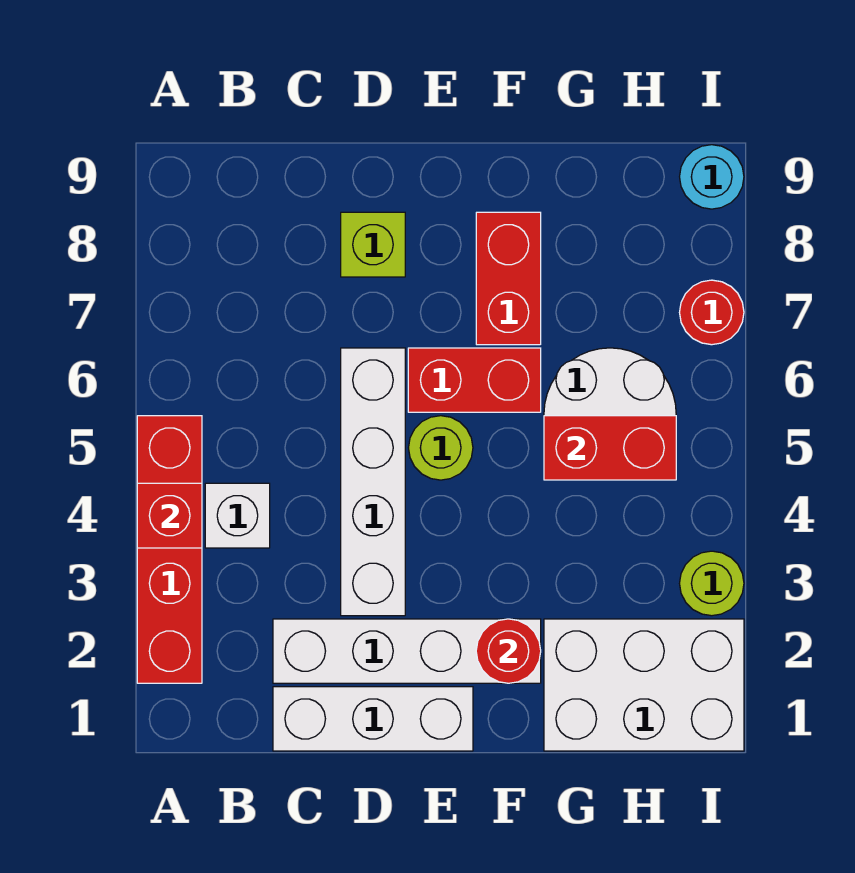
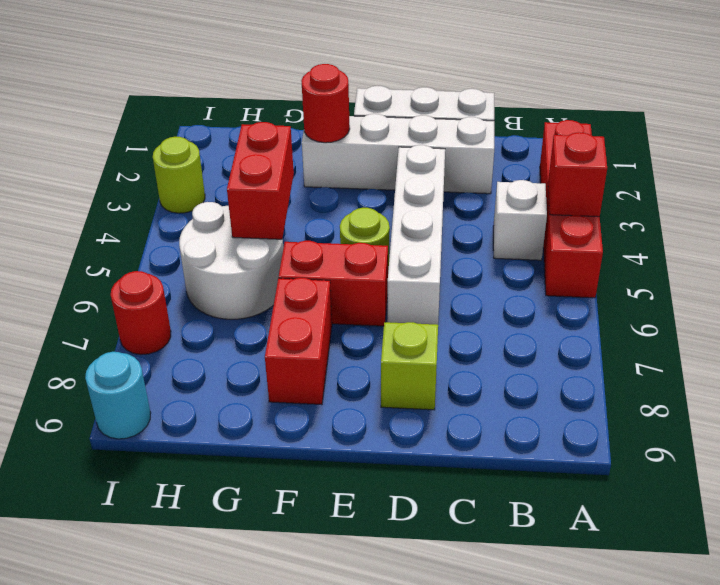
white brick G1:I2 level 1 -> none
red brick G5:H5 level 2 -> red brick G4:G5 level 2

